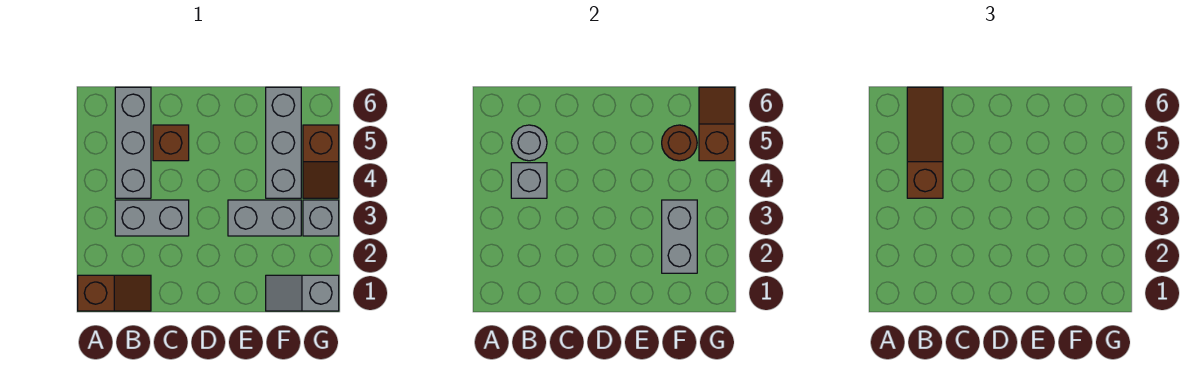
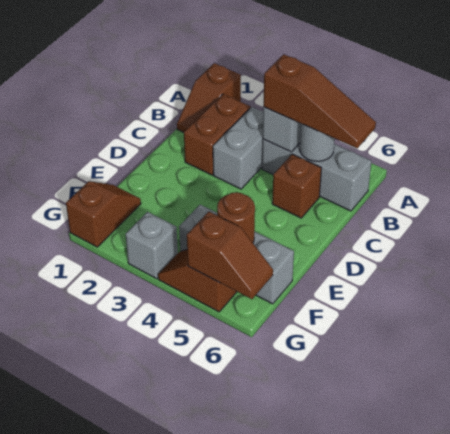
none -> brown brick B2:C2 level 1
grey brick E3:F3 level 1 -> none
grey slope F1:G1 level 1 top G -> brown slope F1:G1 level 1 top G
grey brick F2:F3 level 2 -> none

